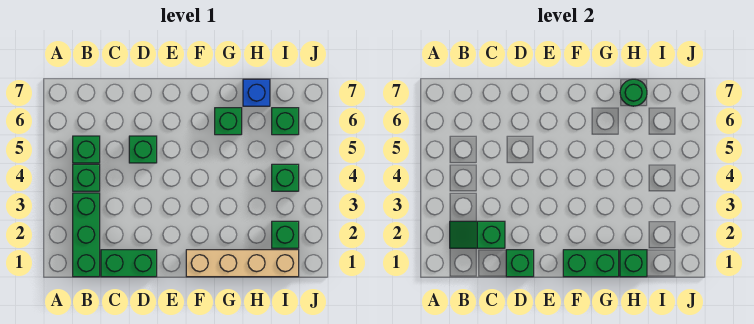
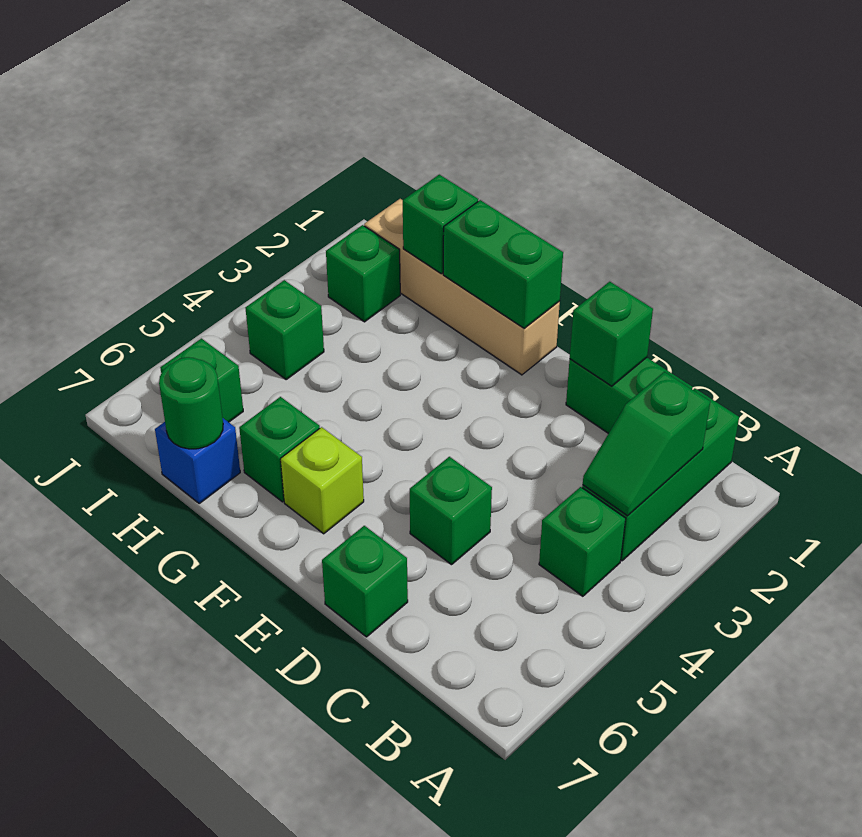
green slope B2:C2 level 2 top C -> green slope B2:B3 level 2 top 2
green brick B5 level 1 -> green brick D7 level 1
none -> lime brick F6 level 1

